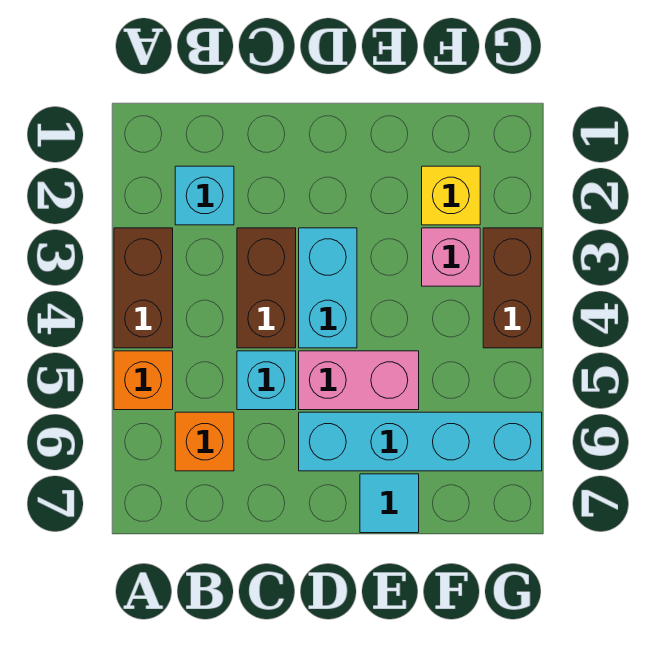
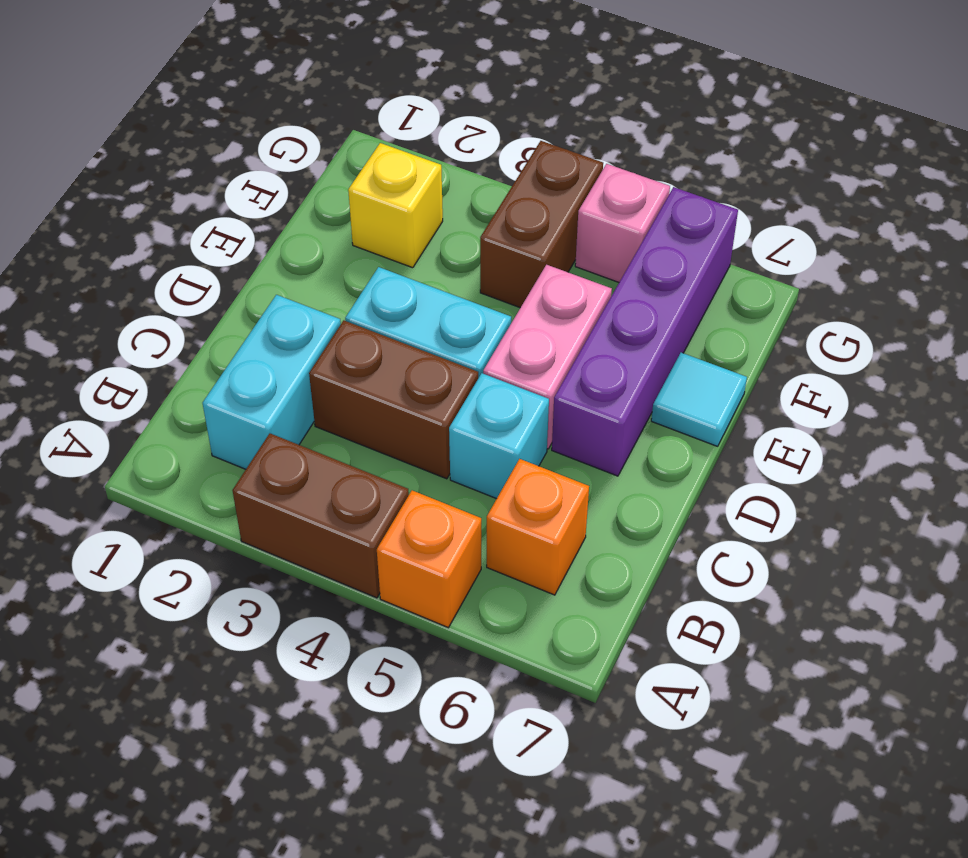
cyan brick B2 level 1 -> cyan brick B2:C2 level 1
cyan brick D6:G6 level 1 -> purple brick D6:G6 level 1
pink brick F3 level 1 -> pink brick G5 level 1
brown brick G3:G4 level 1 -> brown brick F4:G4 level 1

